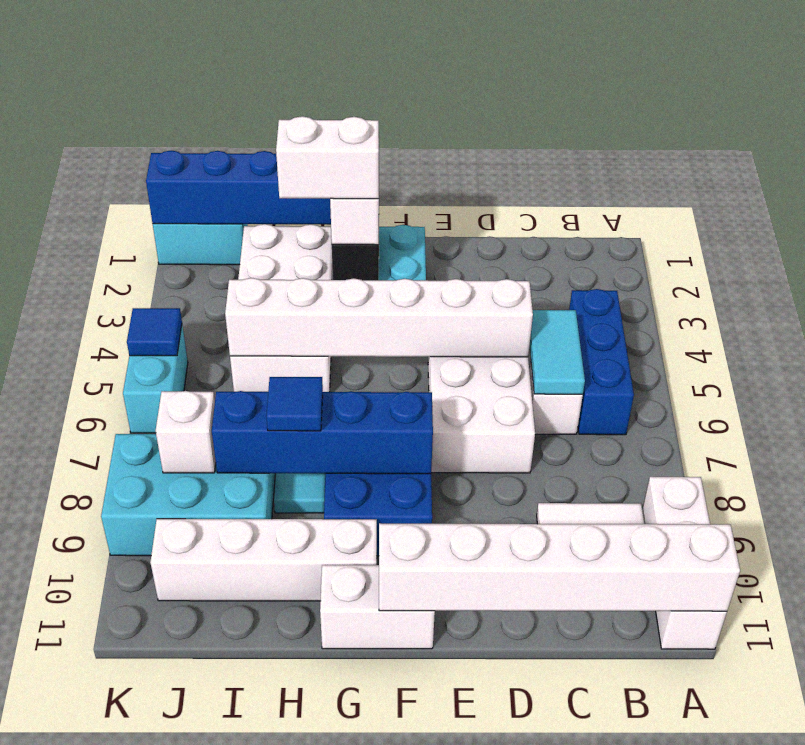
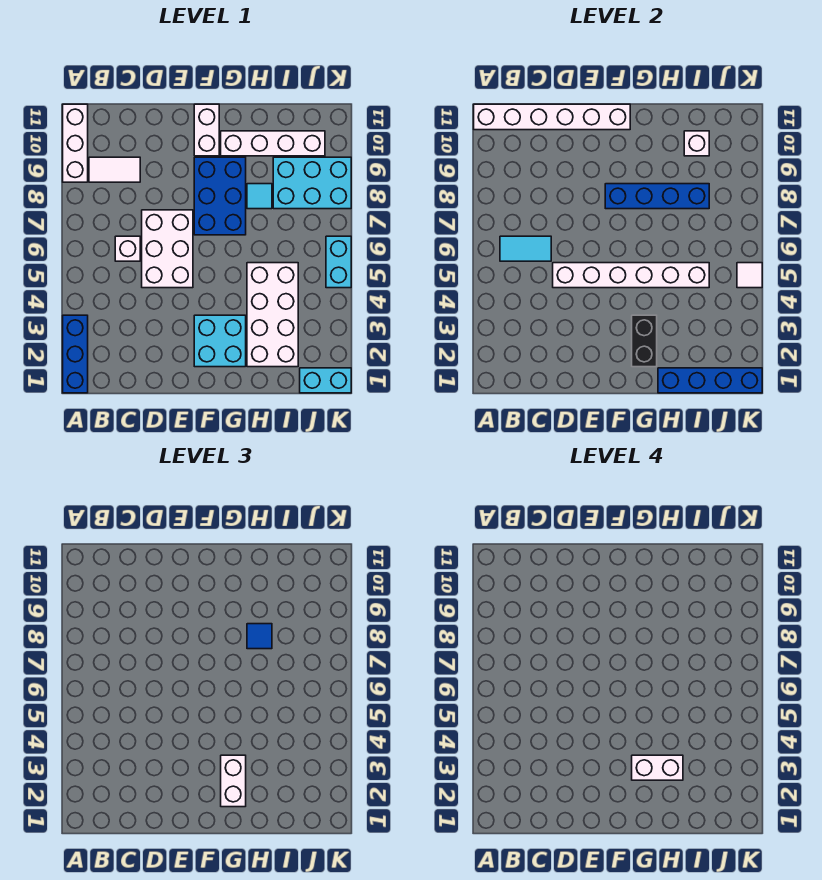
blue brick B4:B6 level 1 -> blue brick A1:A3 level 1
cyan tile C5:C6 level 2 -> cyan tile B6:C6 level 2
white brick F11:G11 level 1 -> white brick F10:F11 level 1
white brick J8 level 2 -> white brick I10 level 2
blue tile K5 level 2 -> white tile K5 level 2

